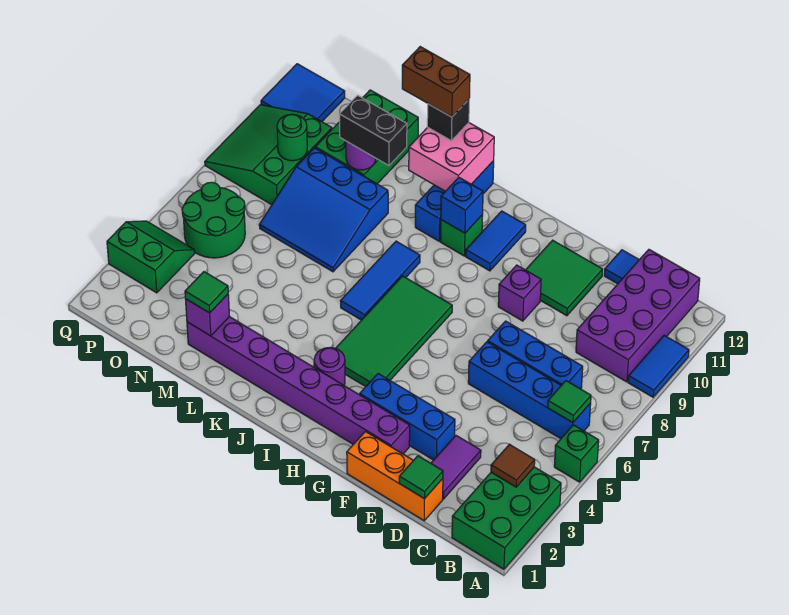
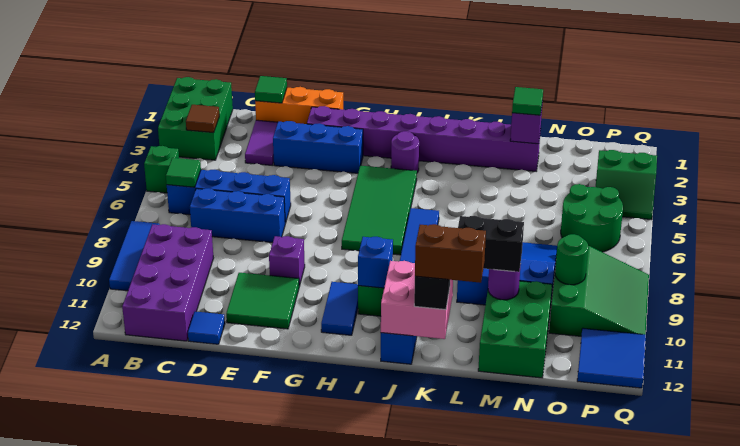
blue tile A9:A10 level 1 -> blue tile A8:A10 level 1

